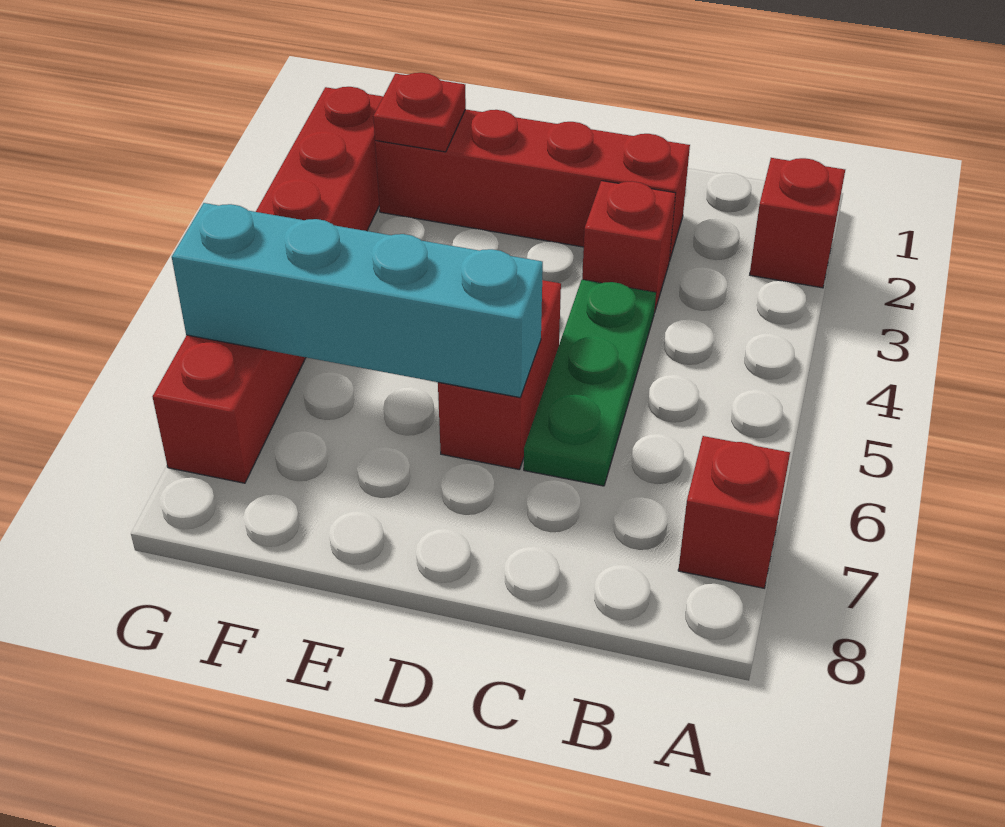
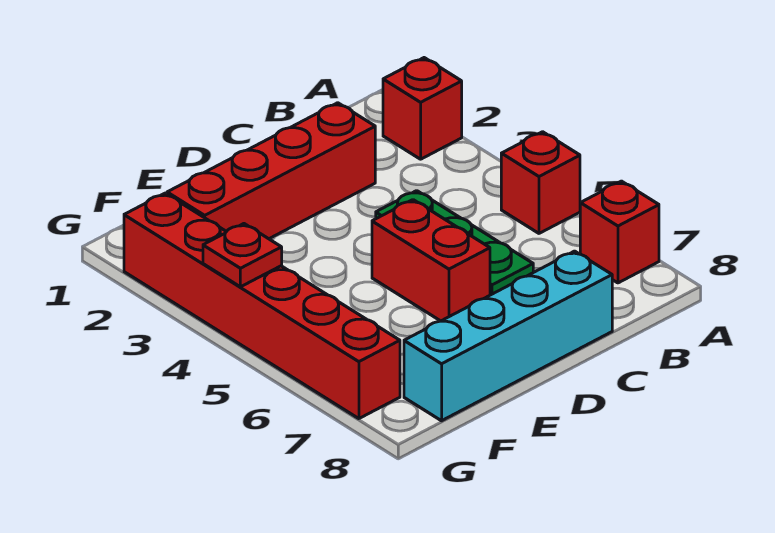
red brick C3 level 1 -> red brick A5 level 1
cyan brick D6:G6 level 2 -> cyan brick C8:F8 level 1
red plate F2 level 2 -> red plate G4 level 2

